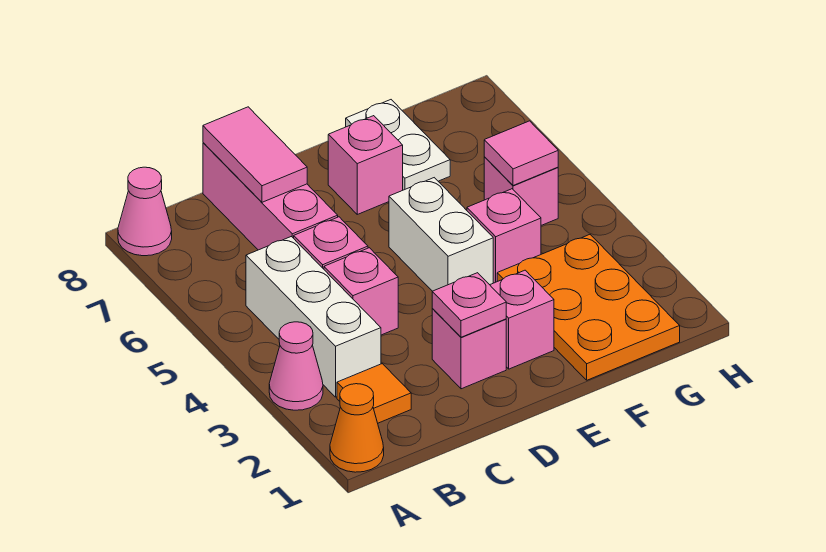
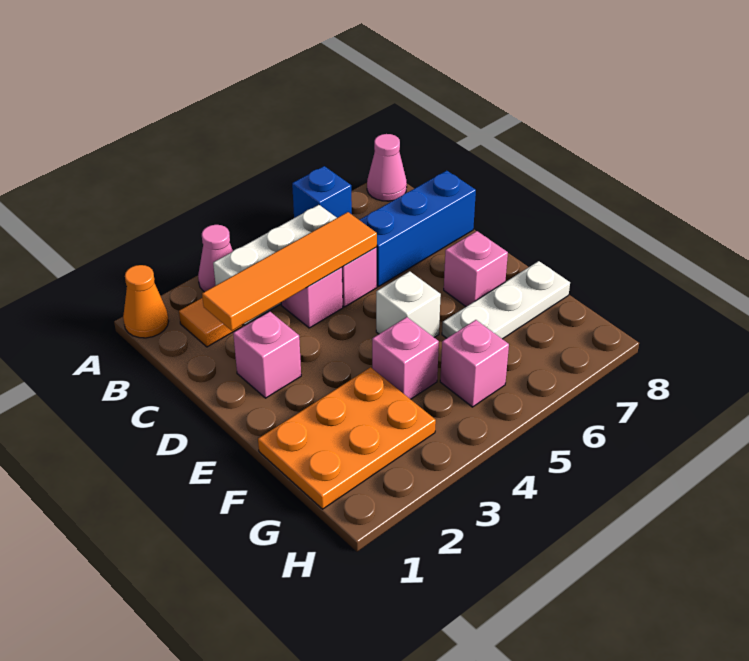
none -> blue brick A6 level 1
none -> orange tile C2:C5 level 2
pink brick C6:C8 level 1 -> blue brick C6:C8 level 1
pink tile C7:C8 level 2 -> none
pink plate D2 level 2 -> none
pink brick E2 level 1 -> none
white brick E4:E5 level 1 -> white brick E5 level 1
white plate F7:F8 level 1 -> white plate F6:F8 level 1
pink tile G5 level 2 -> none

